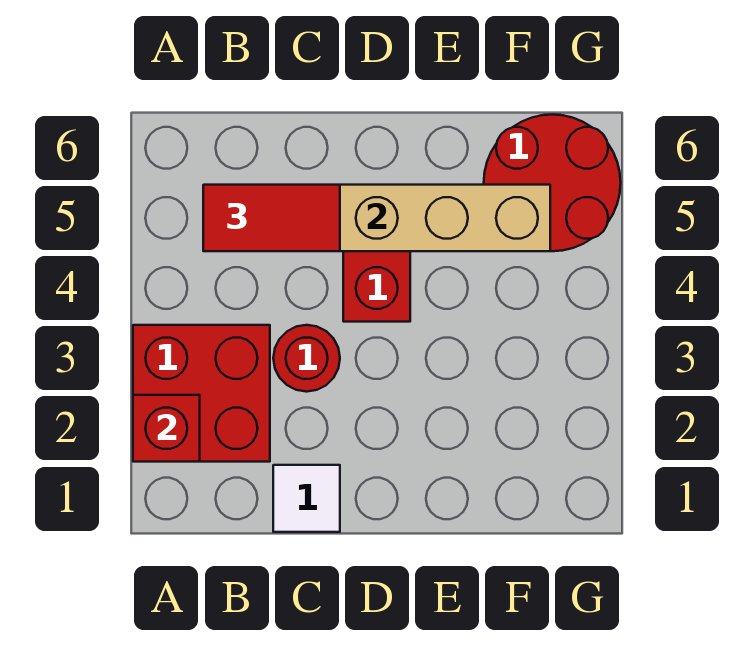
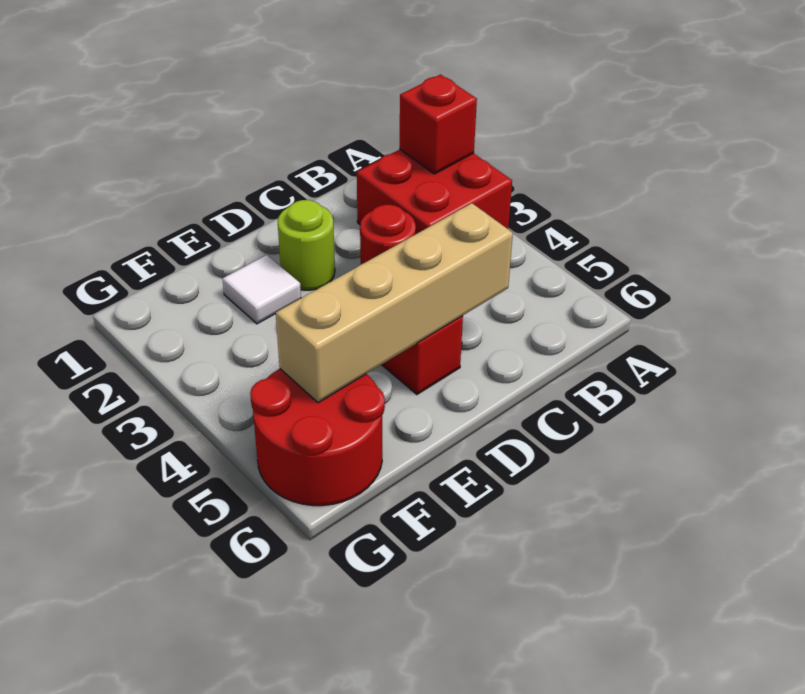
red tile B5:C5 level 3 -> none
white tile C1 level 1 -> white tile E2 level 1
none -> lime round brick D2 level 1

